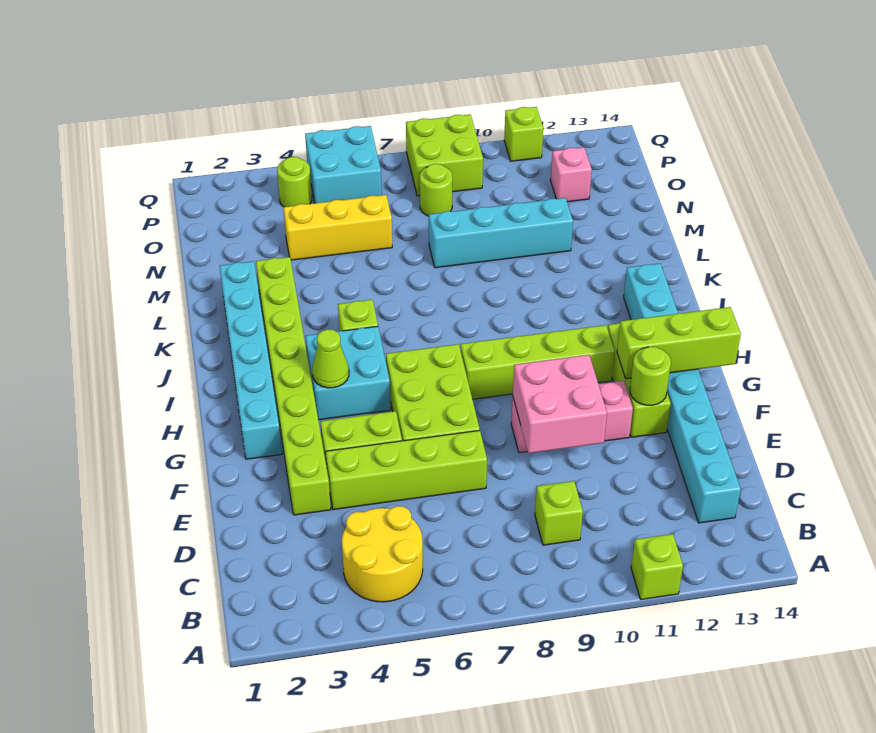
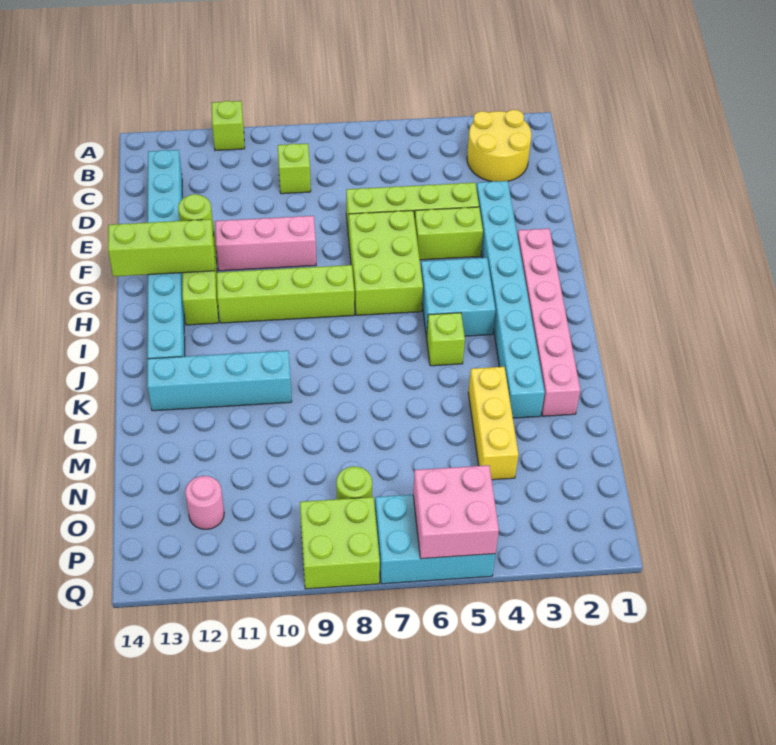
yellow round brick B4:C5 level 1 -> yellow round brick B2:C3 level 1
lime brick E3:L3 level 1 -> cyan brick E3:L3 level 1
pink brick E9:F10 level 2 -> pink brick P5:Q6 level 2
cyan brick G2:L2 level 1 -> pink brick G2:L2 level 1
lime cone H4 level 2 -> none
cyan brick M8:M11 level 1 -> cyan brick K10:K13 level 1
yellow brick N4:N6 level 1 -> yellow brick L4:N4 level 1
pink brick O12 level 1 -> pink round brick O12 level 1
lime round brick P4 level 1 -> none
cyan brick P5:Q6 level 1 -> cyan brick P5:Q7 level 1
lime brick Q11 level 1 -> none

